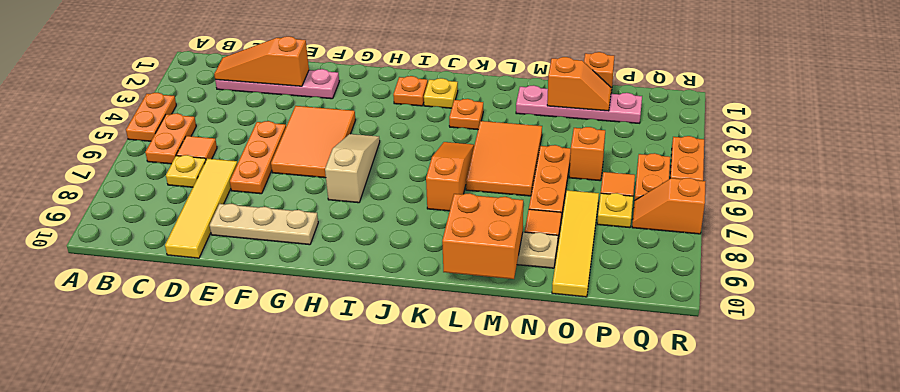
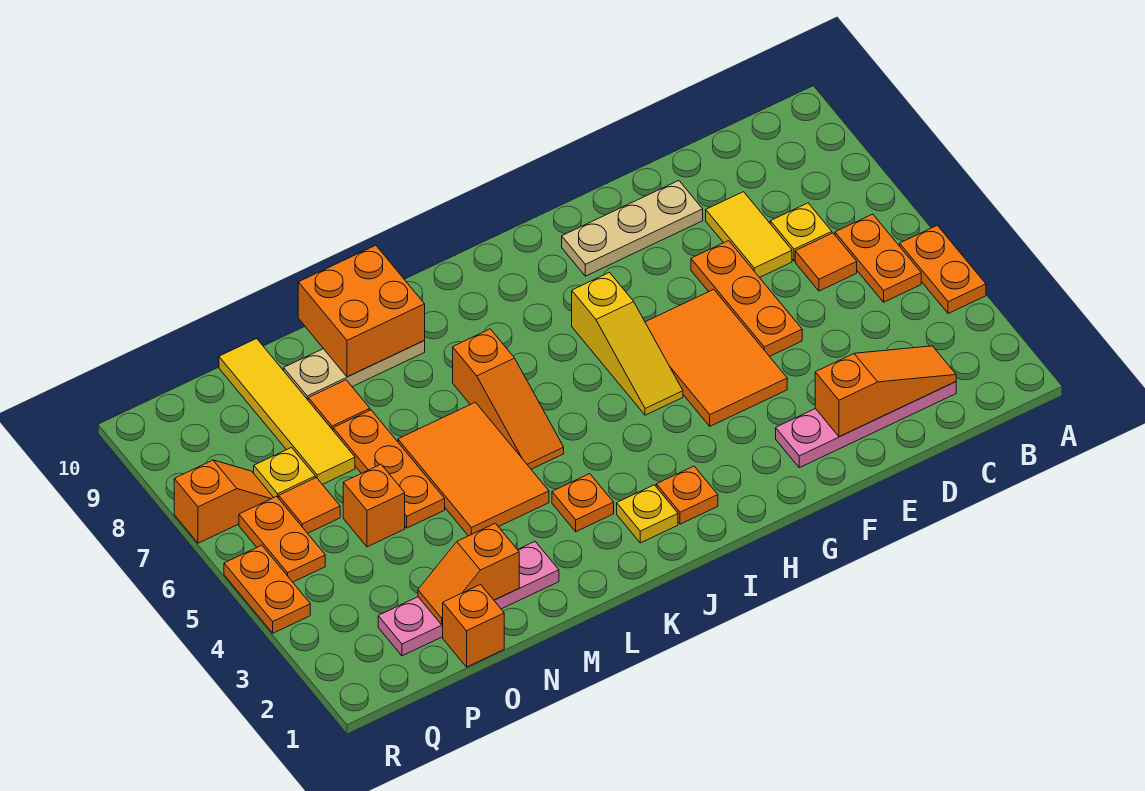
yellow tile D7:D10 level 1 -> yellow tile D7:D8 level 1
tan slope H5:H7 level 1 top 7 -> yellow slope H5:H7 level 1 top 7

